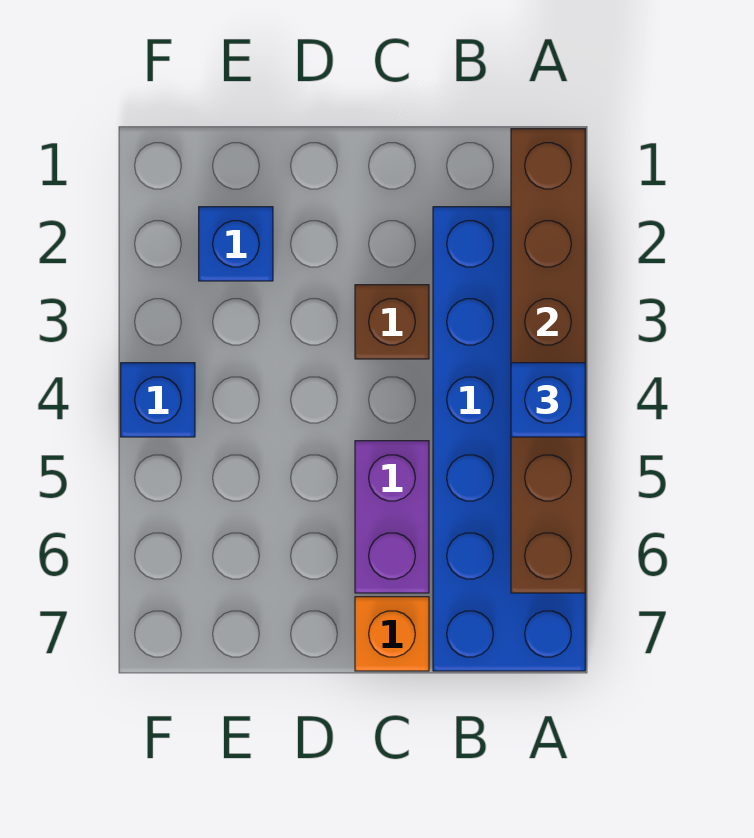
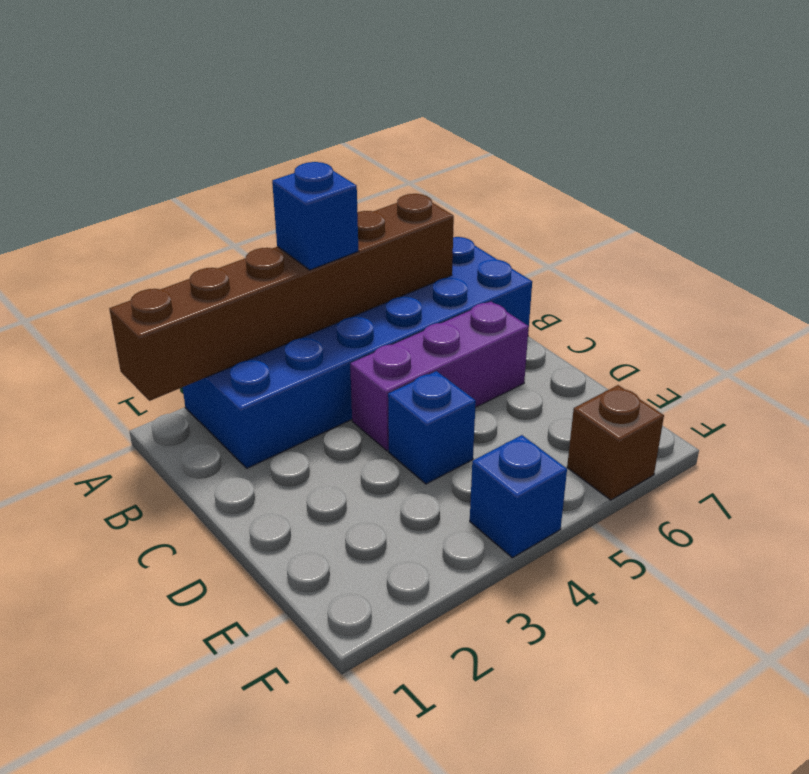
brown brick C3 level 1 -> brown brick F6 level 1
purple brick C5:C6 level 1 -> purple brick C4:C6 level 1
orange brick C7 level 1 -> none
blue brick E2 level 1 -> blue brick D4 level 1

